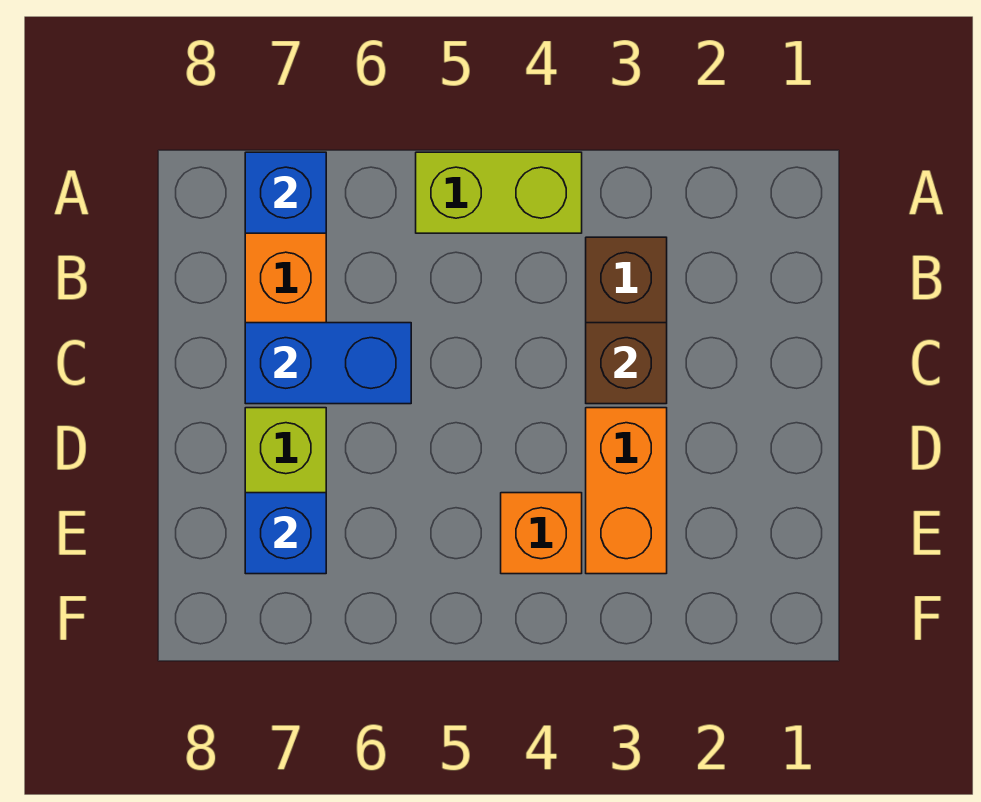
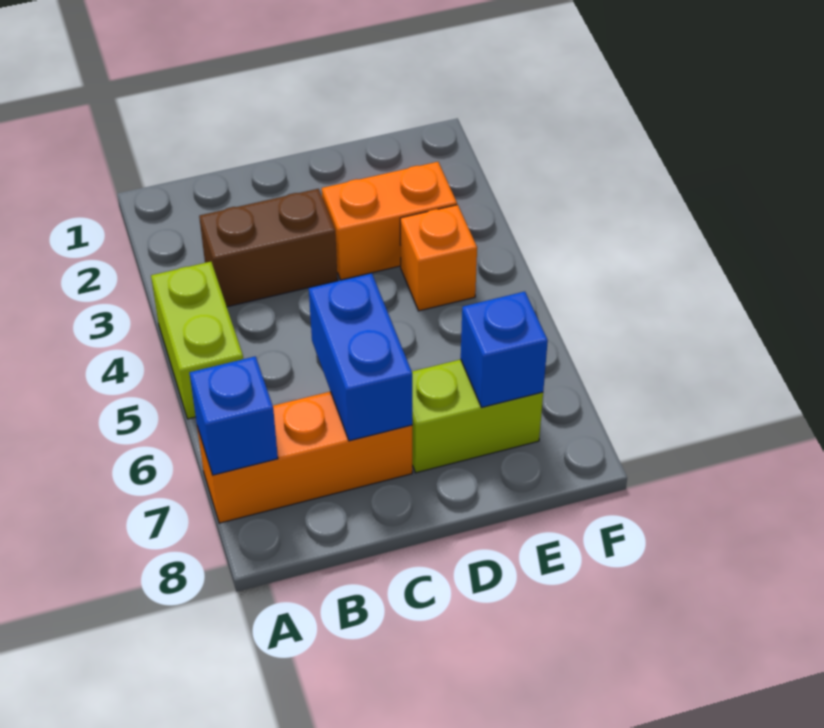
brown brick C3 level 2 -> none

